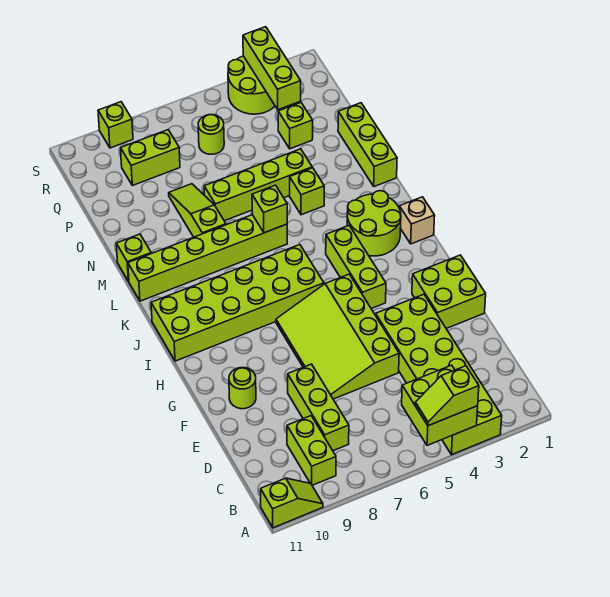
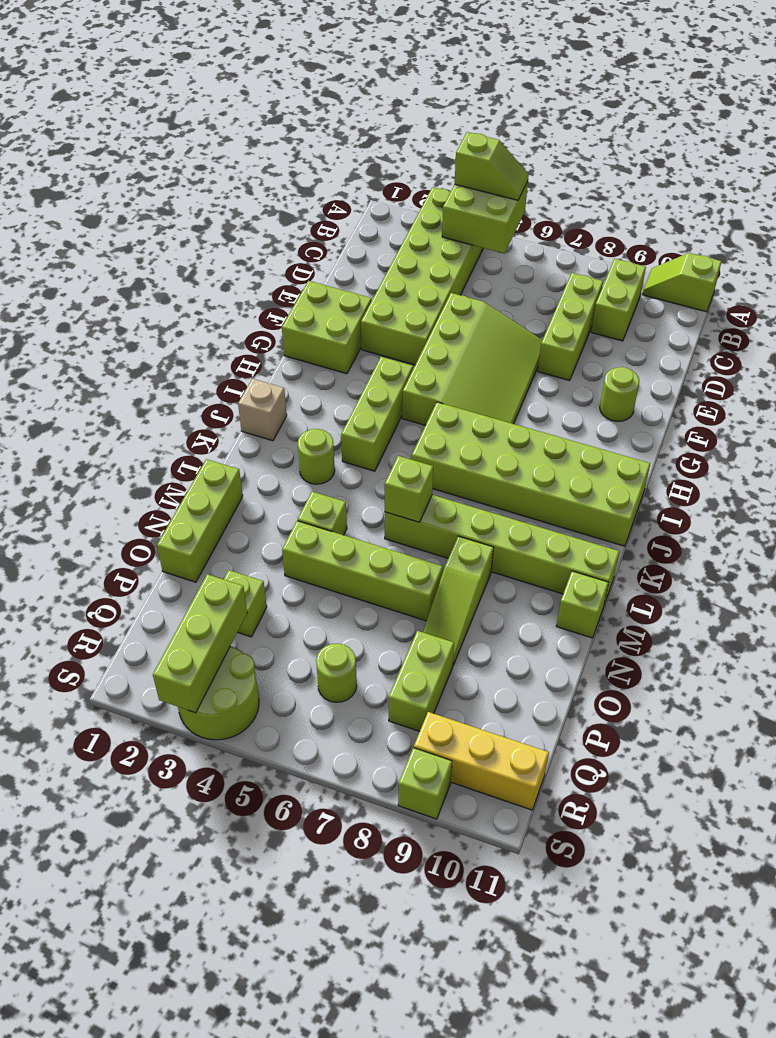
lime round brick J2:K3 level 1 -> lime round brick K3 level 1
lime brick Q8:Q9 level 1 -> lime brick P8:Q8 level 1
none -> yellow brick R9:R11 level 1

